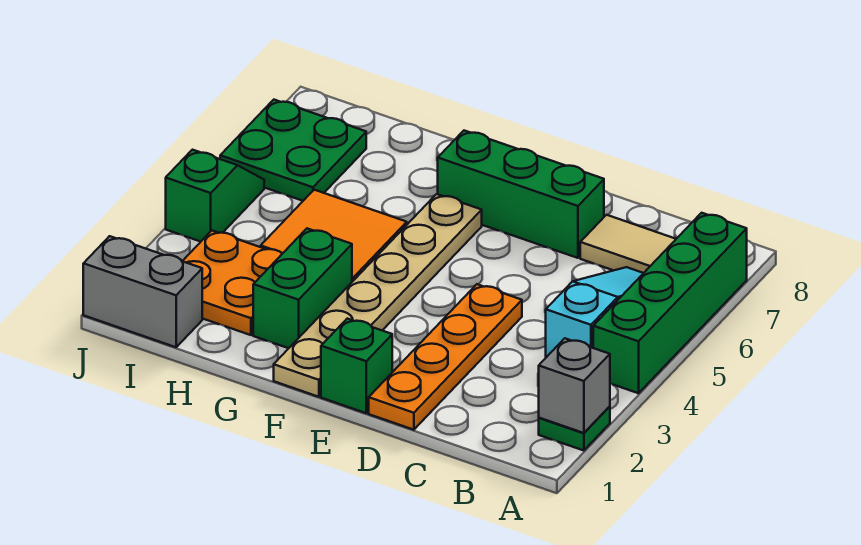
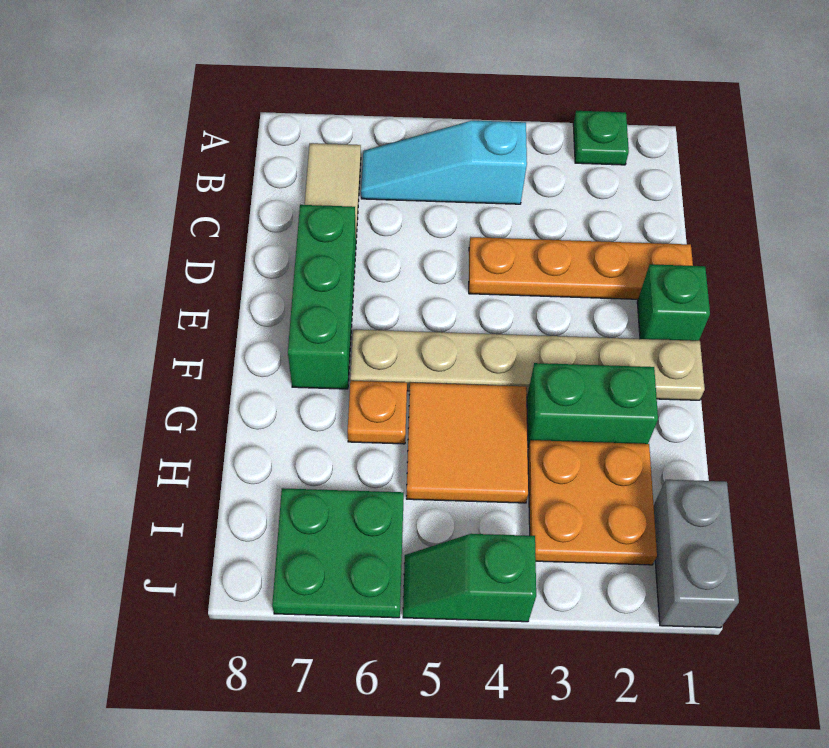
grey brick A2 level 2 -> none
green brick A4:A7 level 1 -> none
none -> orange plate G6 level 1

